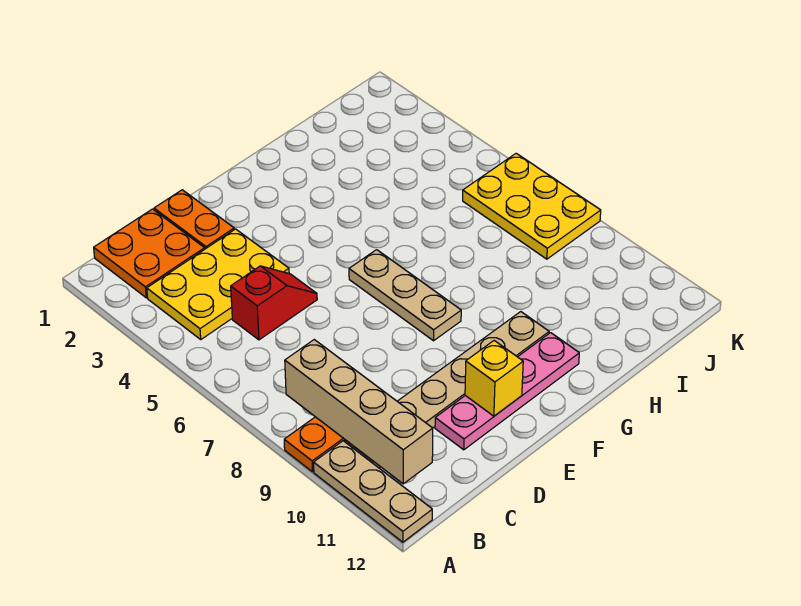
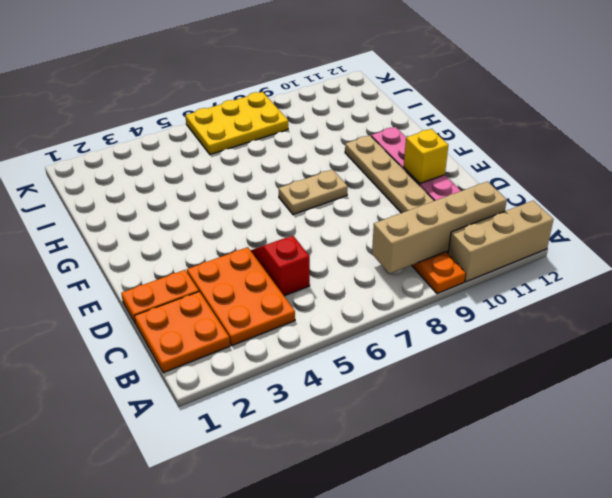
tan plate A10:A12 level 1 -> tan brick A10:A12 level 1
yellow plate B3:D4 level 1 -> orange plate B3:D4 level 1
tan plate F6:F8 level 1 -> tan plate F7:F8 level 1

